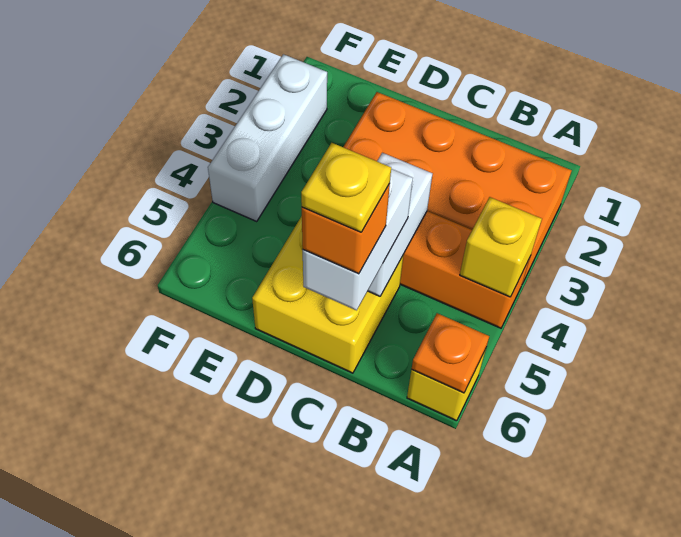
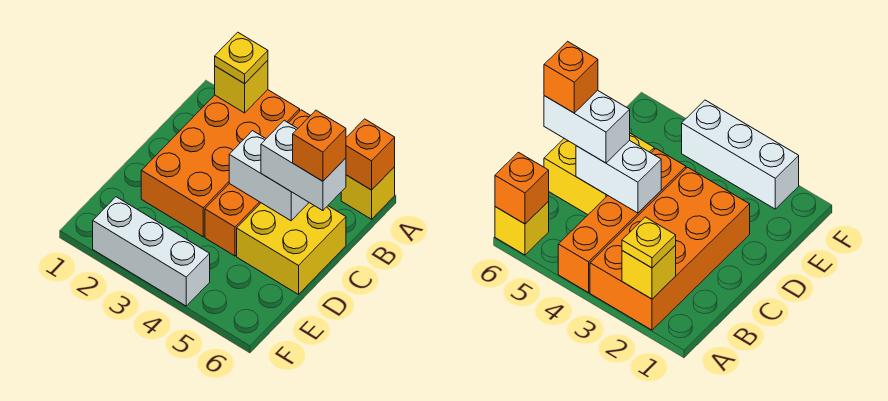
yellow brick A4 level 2 -> yellow brick A2 level 2
orange plate A6 level 2 -> orange brick A6 level 2
yellow plate C6 level 5 -> yellow plate A2 level 3

